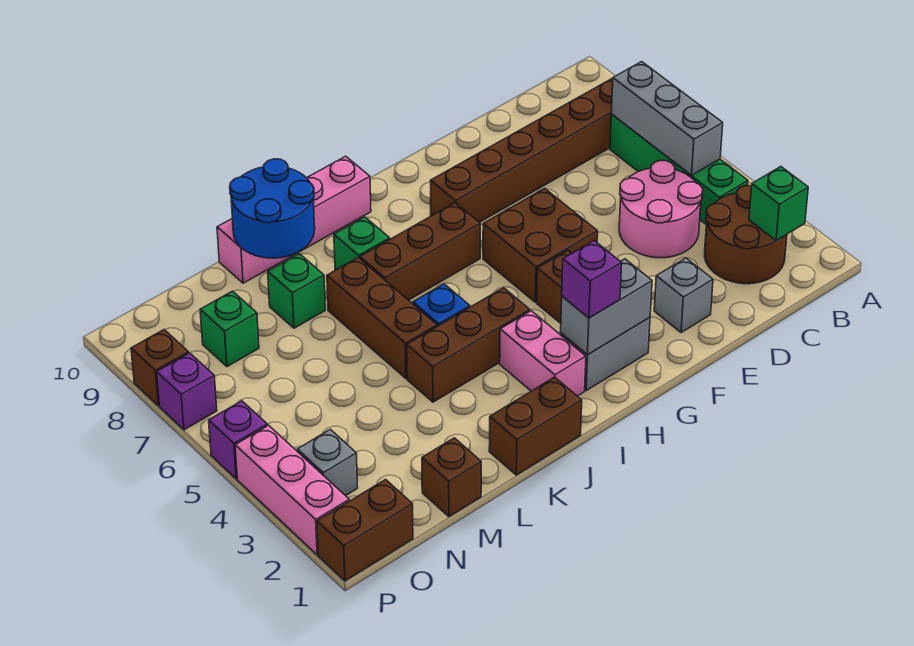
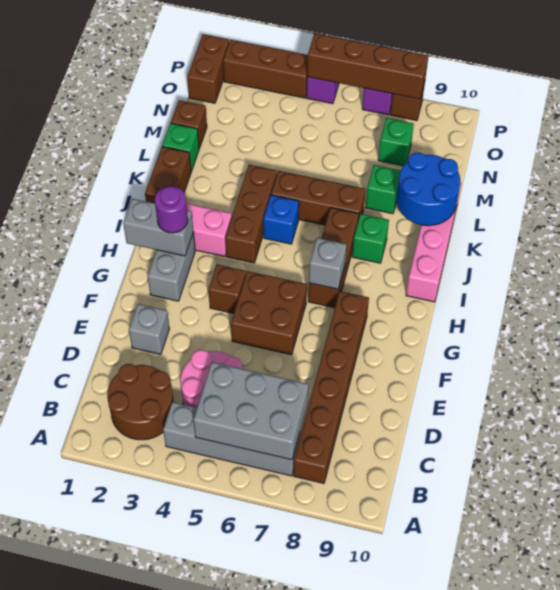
green brick B2 level 2 -> green brick L1 level 1
green brick B4:B7 level 1 -> grey brick B4:B7 level 1
grey brick B5:B7 level 2 -> grey brick B5:C7 level 2
grey brick G2:H2 level 2 -> grey brick H1:H2 level 2
purple brick H2 level 3 -> purple round brick H2 level 3
grey brick O3 level 1 -> grey brick H7 level 2
pink brick P2:P4 level 1 -> brown brick P2:P4 level 1
none -> brown brick P5:P8 level 2

